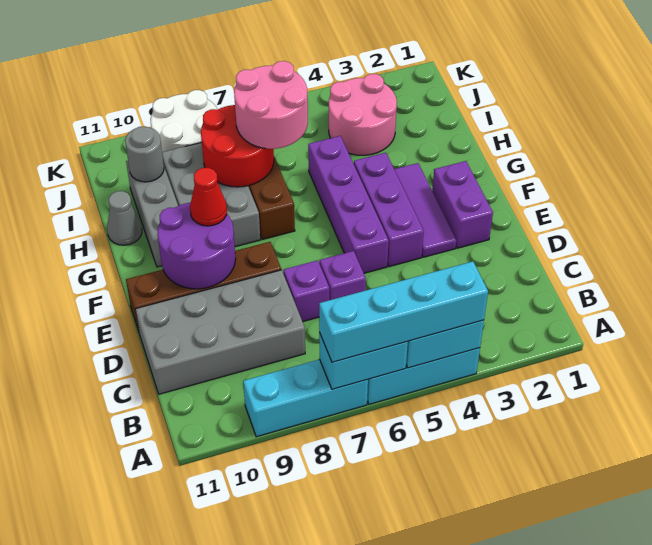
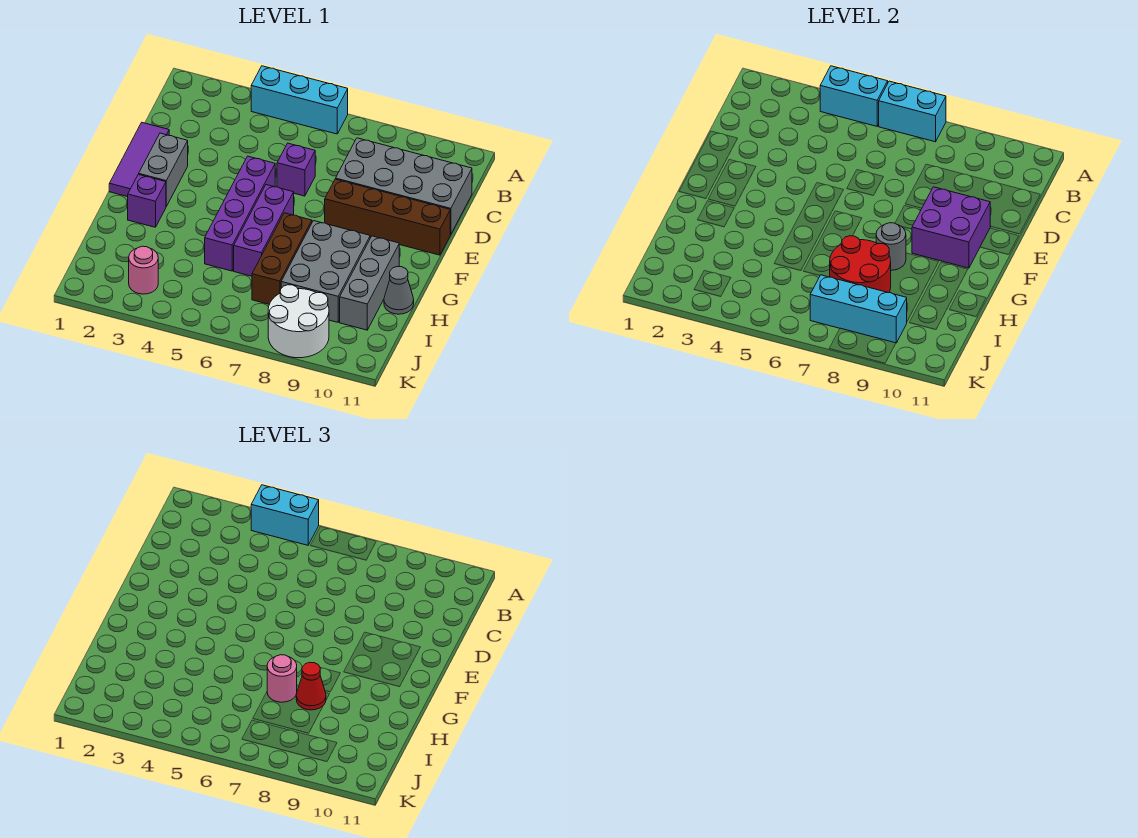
cyan brick A4:A7 level 3 -> cyan brick A4:A5 level 3
cyan brick A7:A9 level 1 -> cyan brick J7:J9 level 2
purple brick D7 level 1 -> purple brick G2 level 1
purple brick E2:F2 level 1 -> grey brick E2:F2 level 1
purple tile E3:G3 level 1 -> purple tile D1:F1 level 1
purple brick E4:G4 level 1 -> purple brick F6:H6 level 1
purple round brick E9:F10 level 2 -> purple brick E9:F10 level 2
red cone F9 level 3 -> red cone H8 level 3
pink round brick H6:I7 level 3 -> pink round brick H7 level 3
pink round brick I3:J4 level 1 -> pink round brick J3 level 1
grey round brick I10 level 2 -> grey round brick G8 level 2

